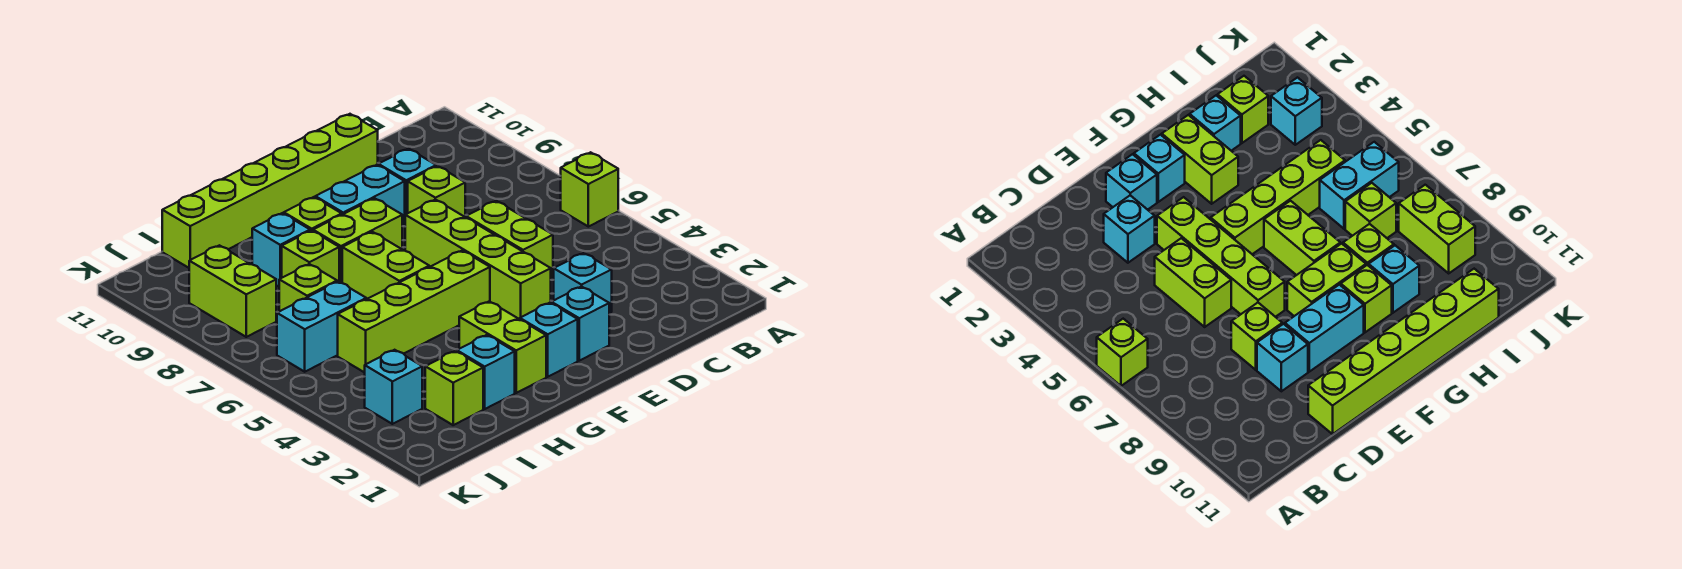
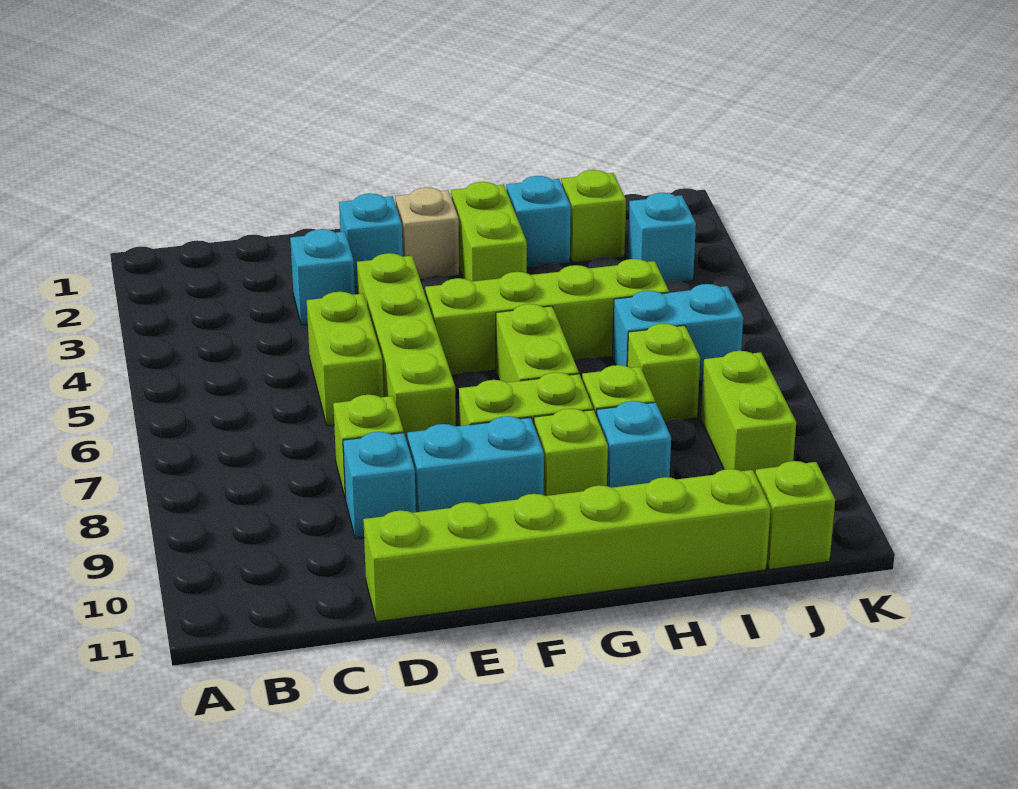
lime brick A6 level 1 -> lime brick J11 level 1
cyan brick F2 level 1 -> tan brick F2 level 1

